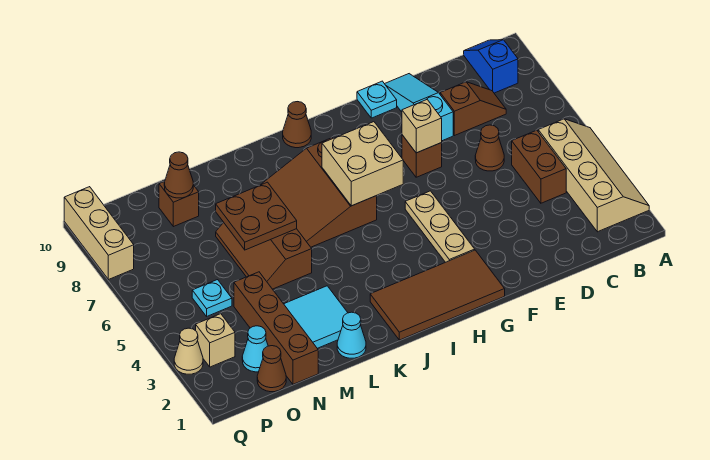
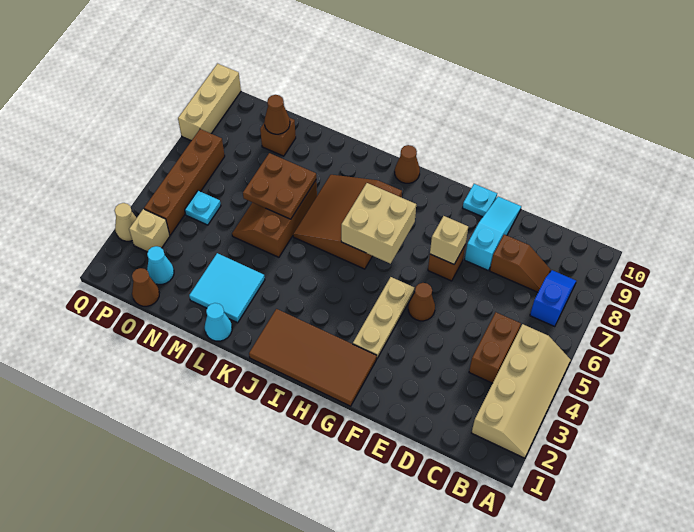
blue slope B9:B10 level 1 top 9 -> blue slope B7:B8 level 1 top 7
brown cone D6 level 1 -> brown cone F5 level 1
brown brick N1:N4 level 1 -> brown brick P4:P7 level 1

